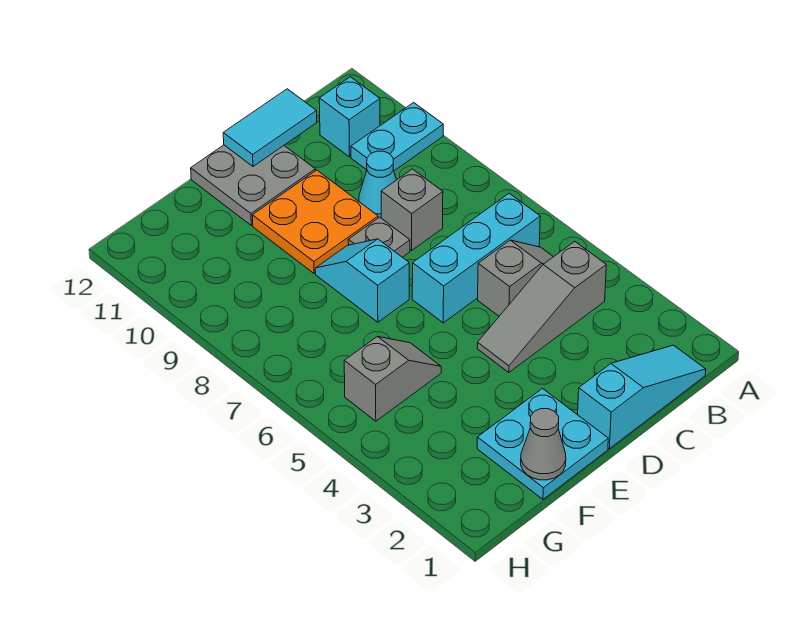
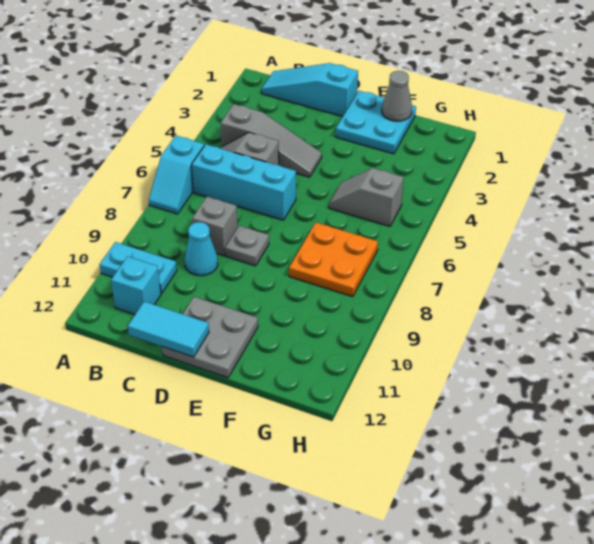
orange plate D9:E10 level 1 -> orange plate F7:G8 level 1
cyan slope E7:E8 level 1 top 7 -> cyan slope A6:A7 level 1 top 6

